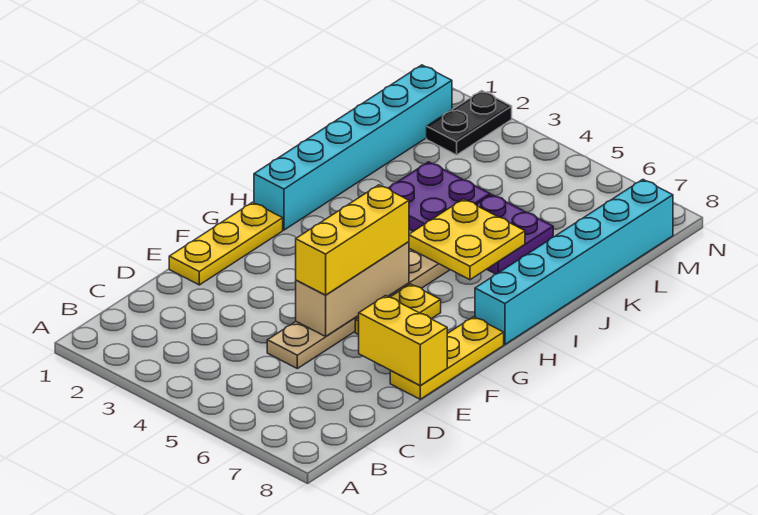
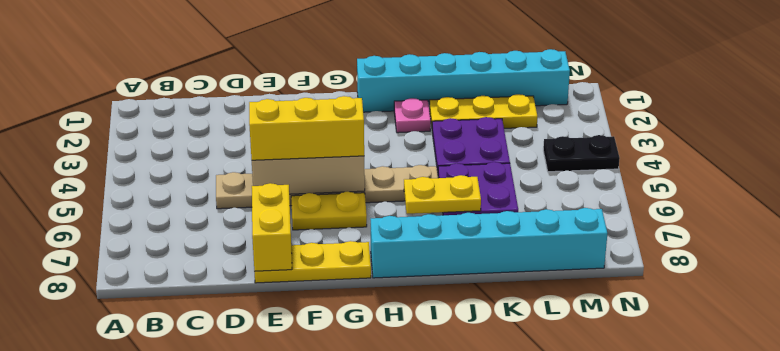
yellow plate E1:G1 level 1 -> yellow plate J2:L2 level 1
none -> pink plate I2 level 1
yellow plate I5:J6 level 2 -> yellow plate I6:J6 level 2
black plate M2:N2 level 1 -> black plate M4:N4 level 1

